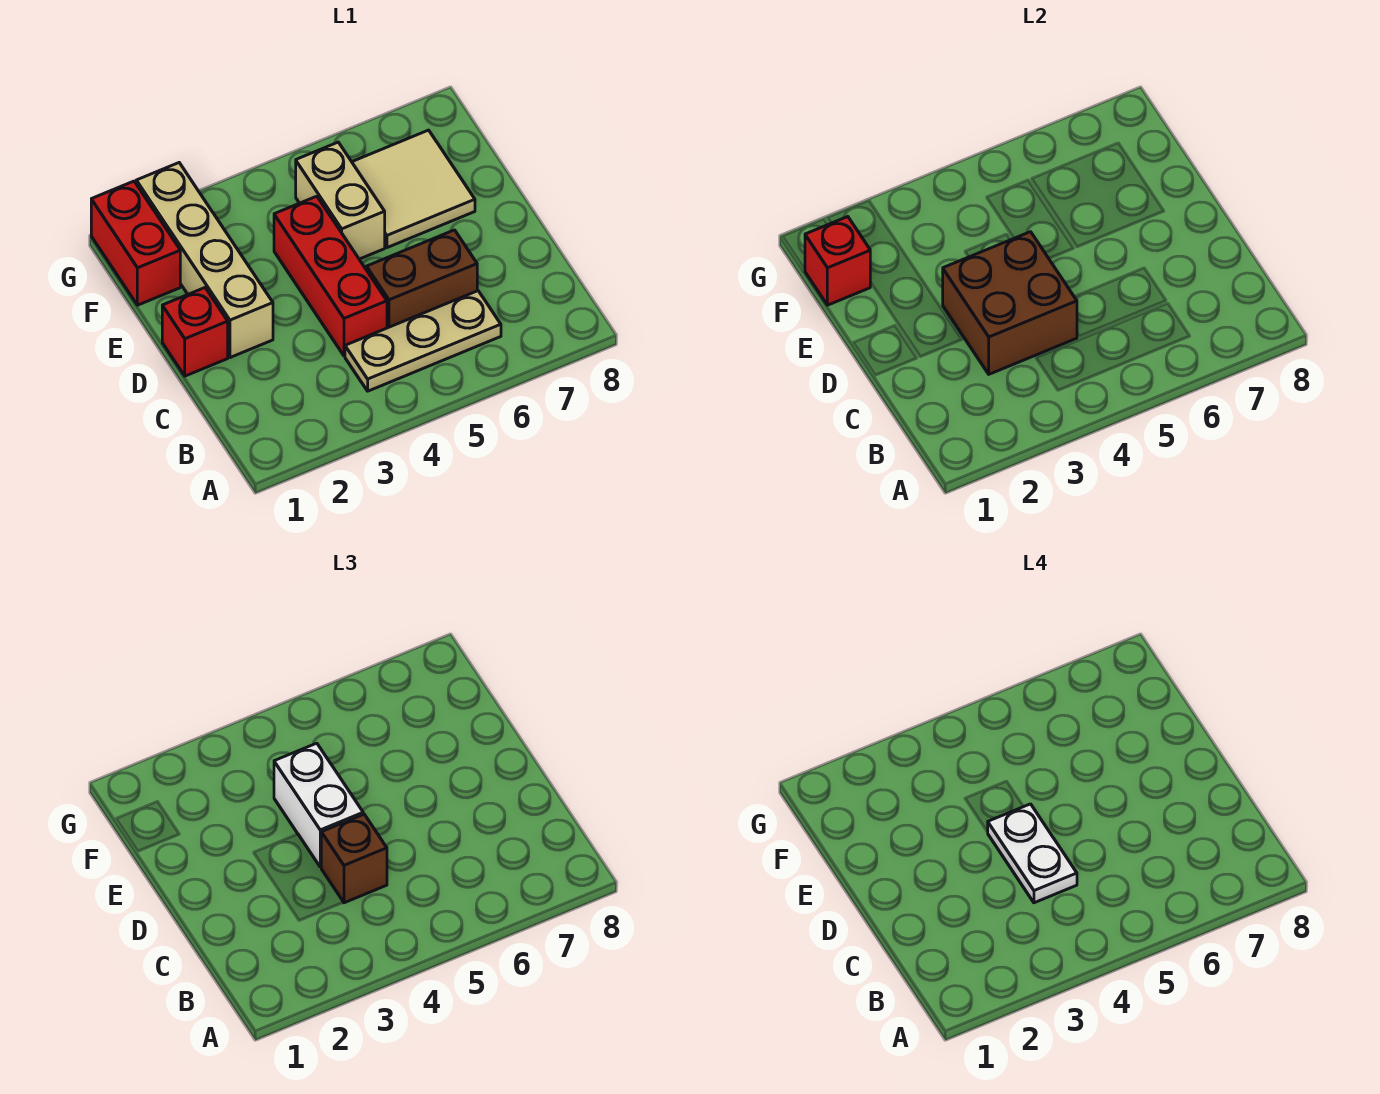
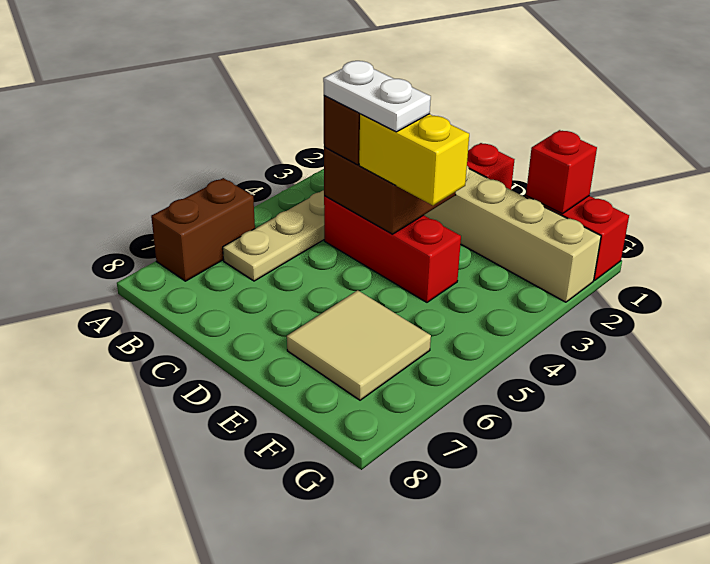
brown brick C5:C6 level 1 -> brown brick A6:A7 level 1
white brick D4:E4 level 3 -> yellow brick D4:E4 level 3
tan brick E5:F5 level 1 -> none

